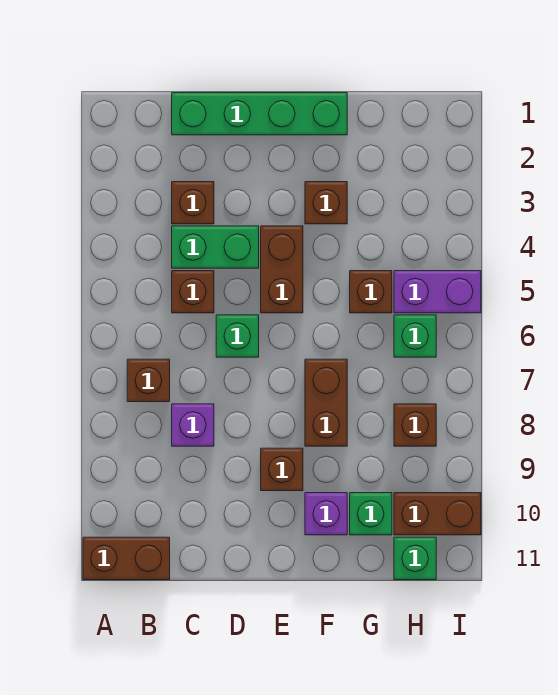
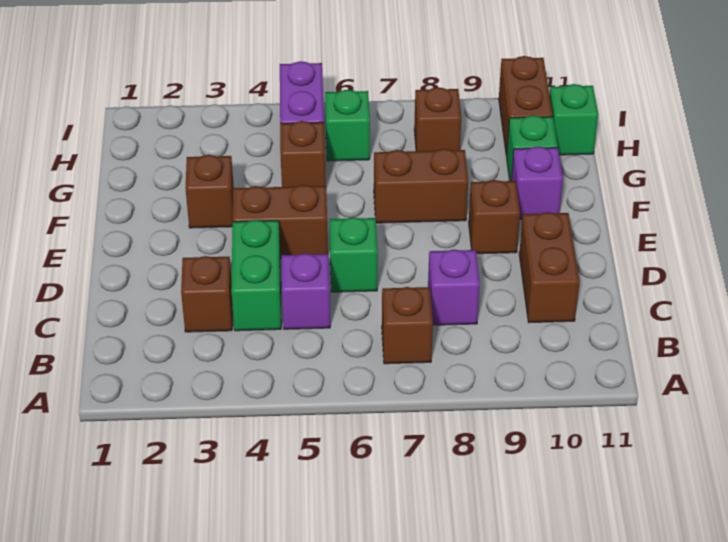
brown brick A11:B11 level 1 -> brown brick C10:D10 level 1
green brick C1:F1 level 1 -> none
brown brick C5 level 1 -> purple brick C5 level 1

